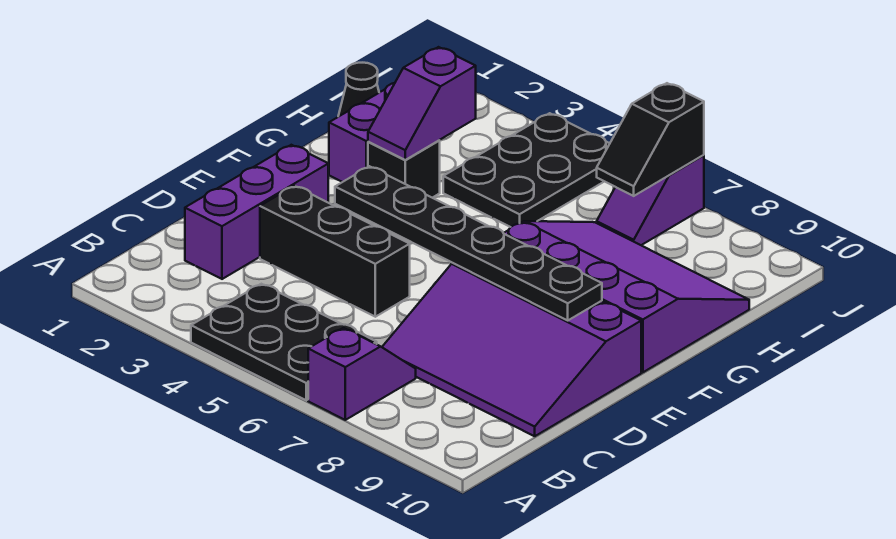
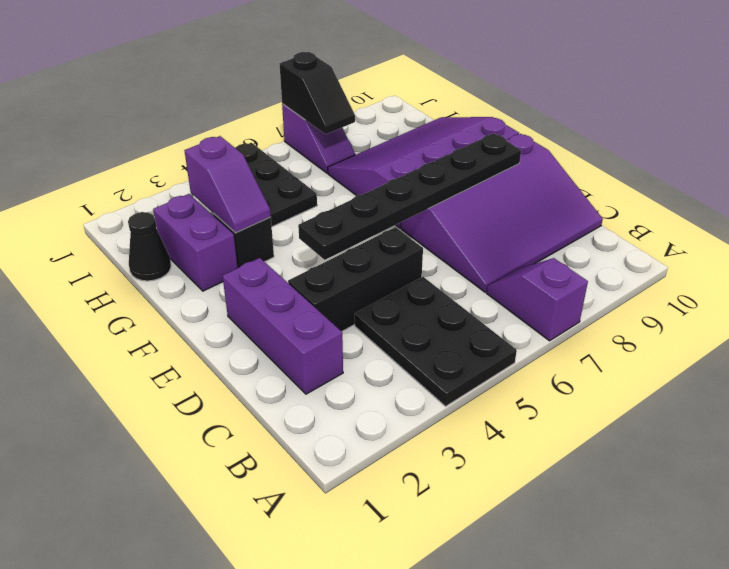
black plate A4:B6 level 1 -> black plate A4:C5 level 1

